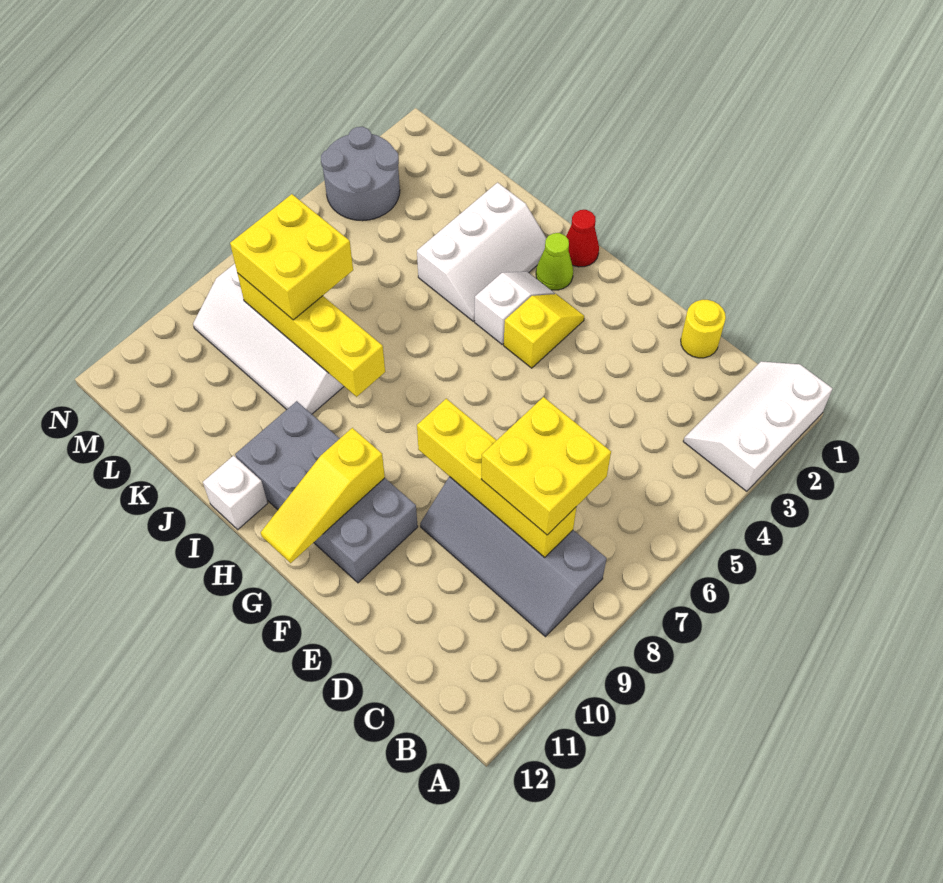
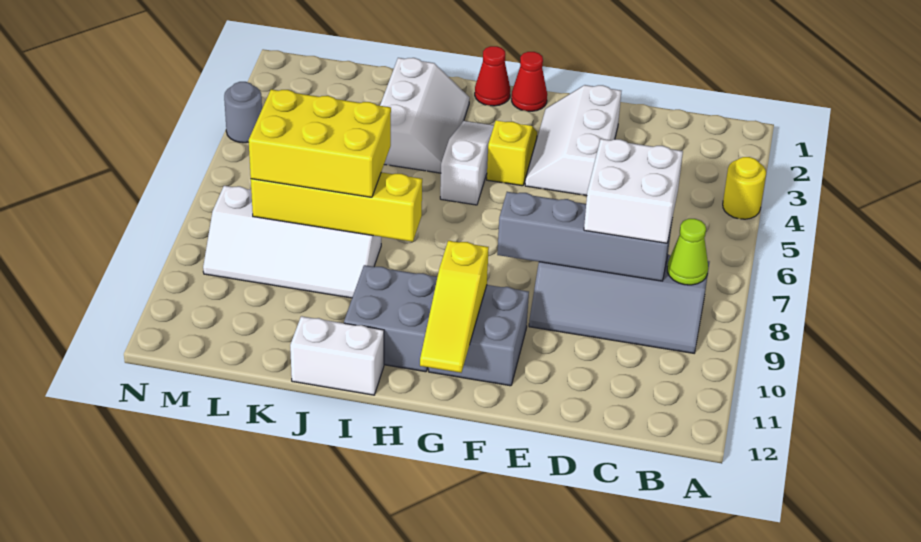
white slope A1:B3 level 1 top A -> white slope E2:F4 level 1 top E
yellow brick C7:D8 level 3 -> white brick C7:D8 level 3
yellow brick C8:F8 level 2 -> grey brick C8:F8 level 2
yellow round brick D1 level 1 -> yellow round brick A4 level 1
none -> red cone G1 level 1
lime cone H2 level 1 -> lime cone B8 level 2
white slope H3:H4 level 1 top 4 -> white slope H3:H5 level 1 top 5
white brick I12 level 1 -> white brick I12:J12 level 1
yellow brick K7:L8 level 3 -> yellow brick J7:L8 level 3
grey round brick M3:N4 level 1 -> grey round brick N4 level 1

